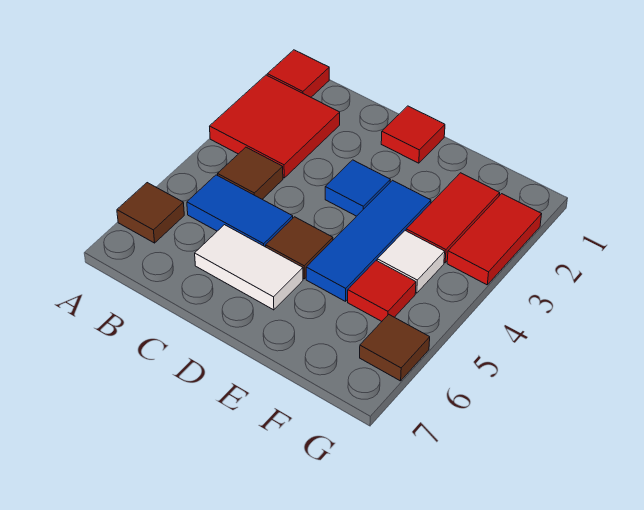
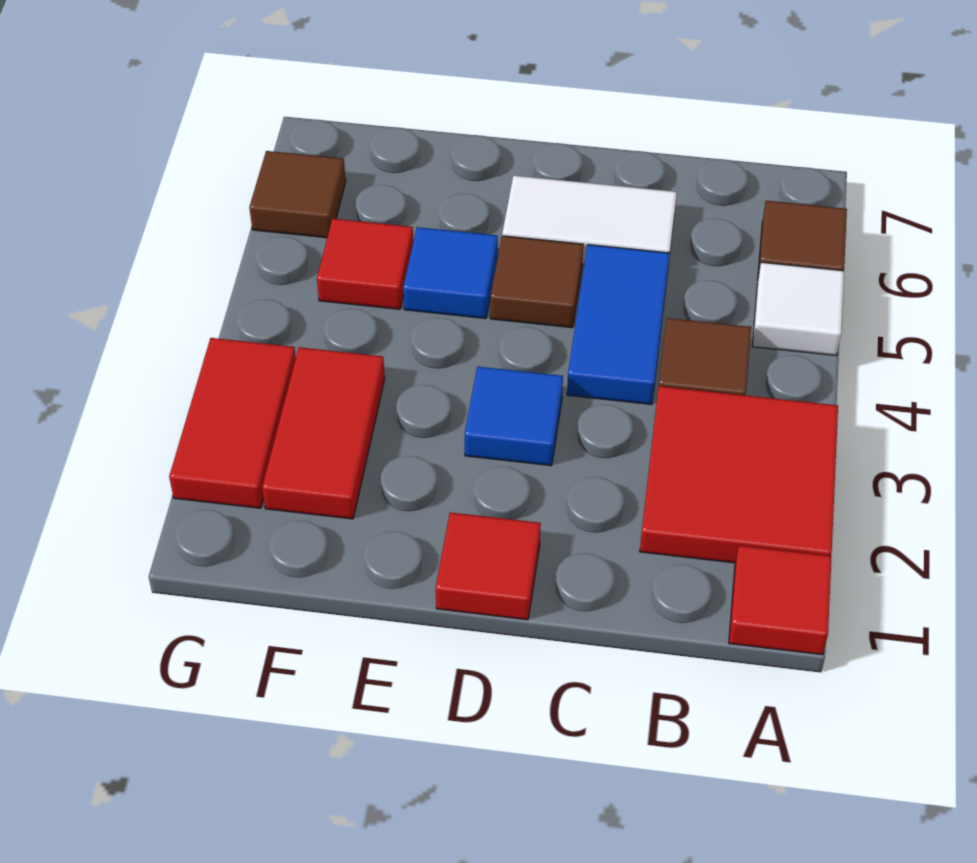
blue tile B5:C5 level 1 -> blue tile C4:C5 level 1
blue tile E3:E5 level 1 -> blue tile E5 level 1
white tile F4 level 1 -> white tile A5 level 1

